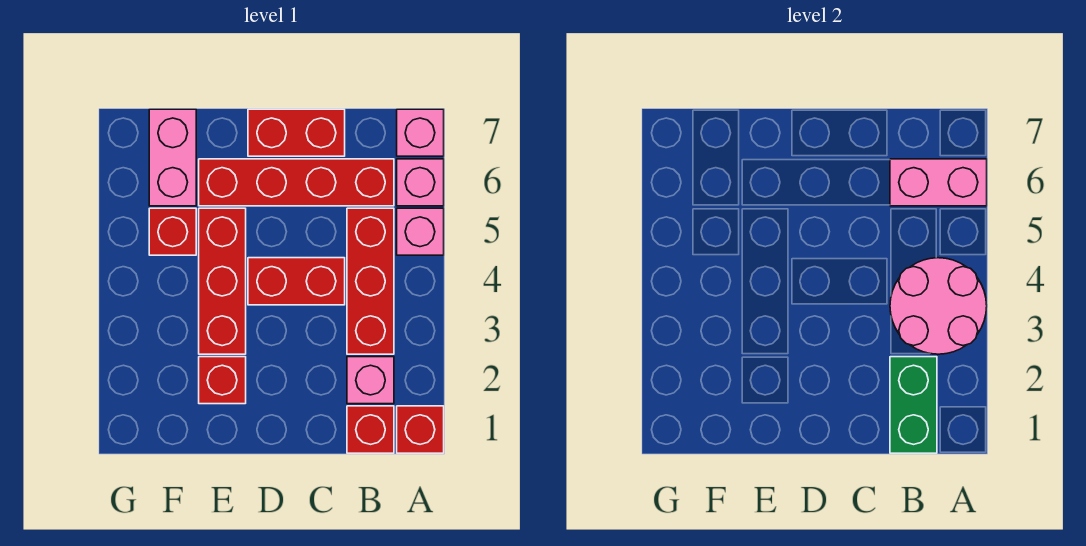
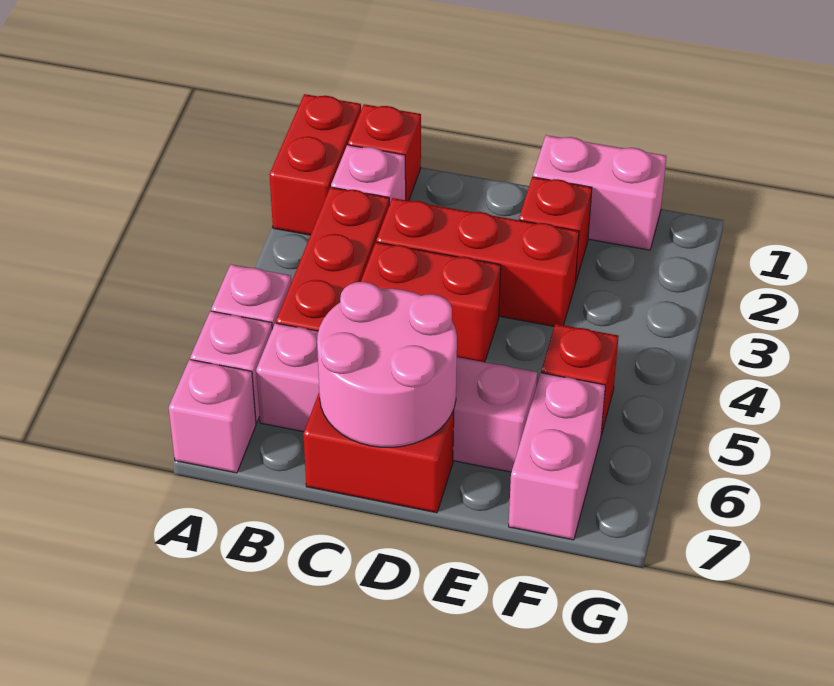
red brick A1 level 1 -> red brick A1:A2 level 1
pink round brick A3:B4 level 2 -> pink round brick C6:D7 level 2
pink brick A6:B6 level 2 -> pink brick E1:F1 level 1
green brick B1:B2 level 2 -> none
red brick B6:E6 level 1 -> pink brick B6:E6 level 1
red brick E3:E5 level 1 -> red brick C3:E3 level 1

